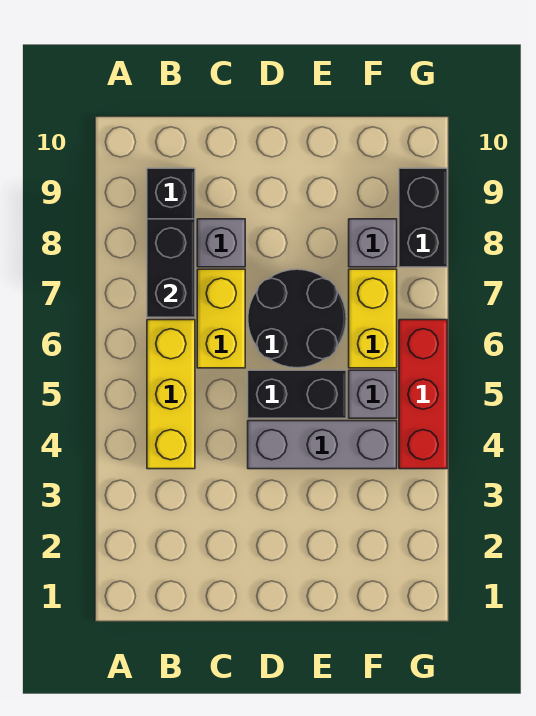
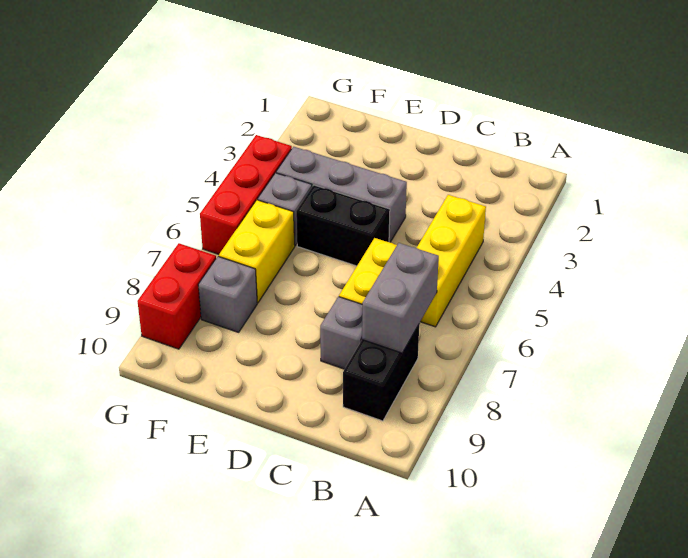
black brick B7:B8 level 2 -> grey brick B7:B8 level 2
black round brick D6:E7 level 1 -> none
black brick G8:G9 level 1 -> red brick G8:G9 level 1

